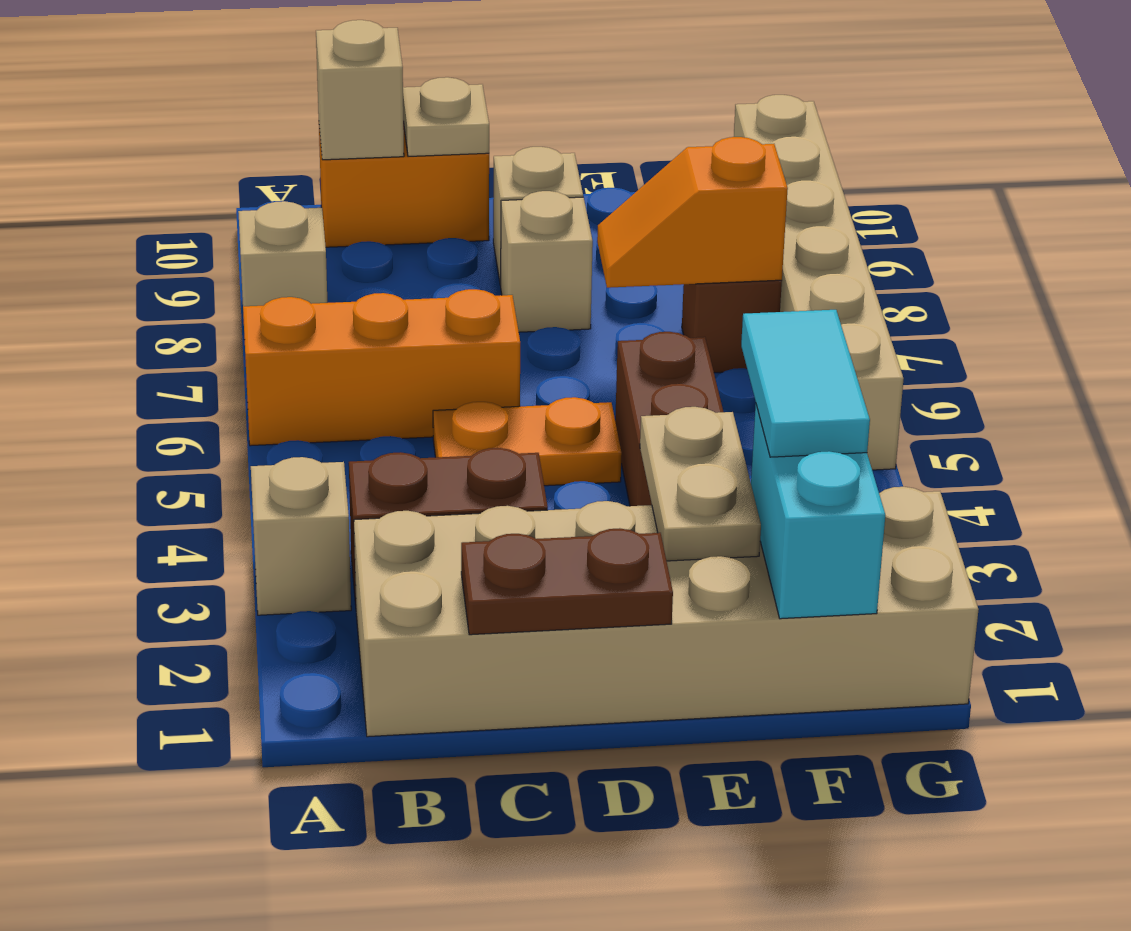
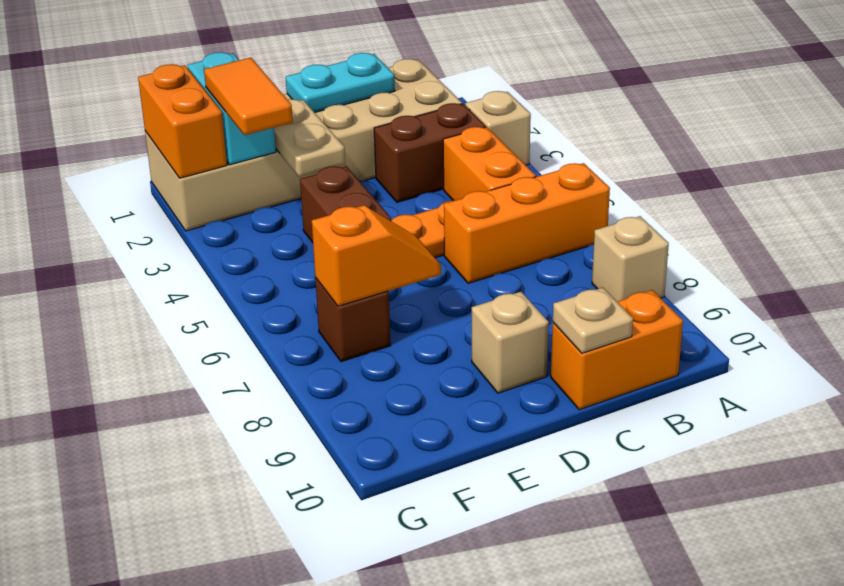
none -> orange brick B4:B5 level 1
tan brick B10 level 2 -> none
brown plate C1:D1 level 2 -> cyan plate C1:D1 level 2
tan brick D8 level 1 -> none
cyan tile F2:F3 level 3 -> orange tile F2:F3 level 3
none -> orange brick G1:G2 level 2
tan brick G5:G10 level 1 -> none

